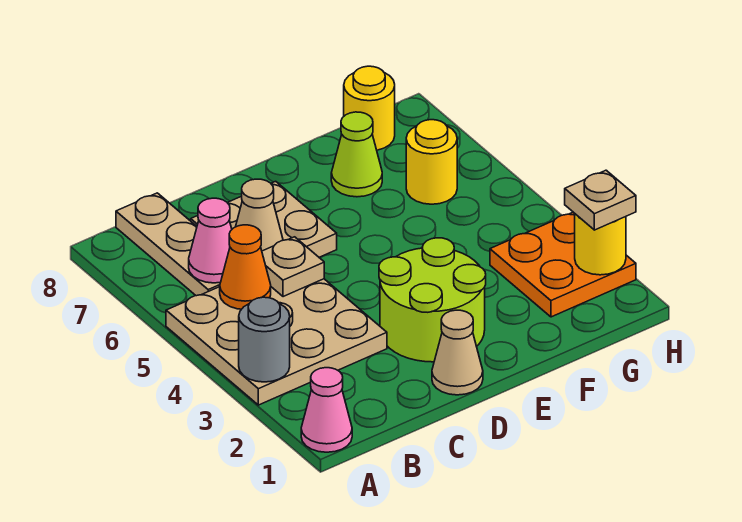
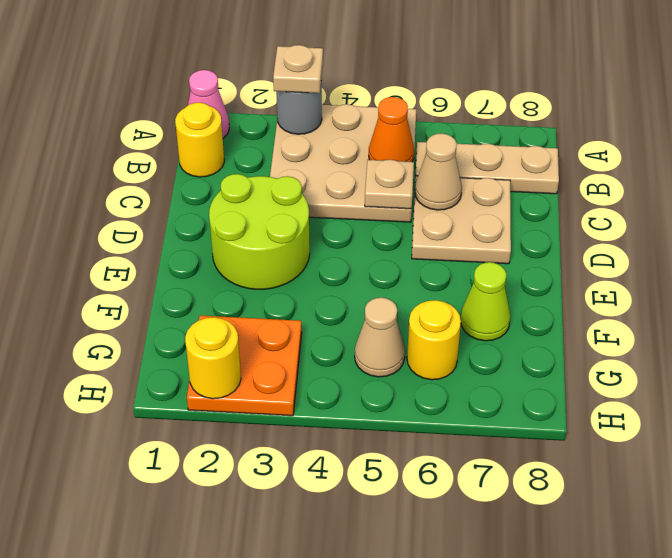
pink cone B6 level 2 -> none
tan cone D1 level 1 -> tan cone G5 level 1
yellow round brick G8 level 1 -> yellow round brick B1 level 1
tan plate H2 level 3 -> tan plate A3 level 3

